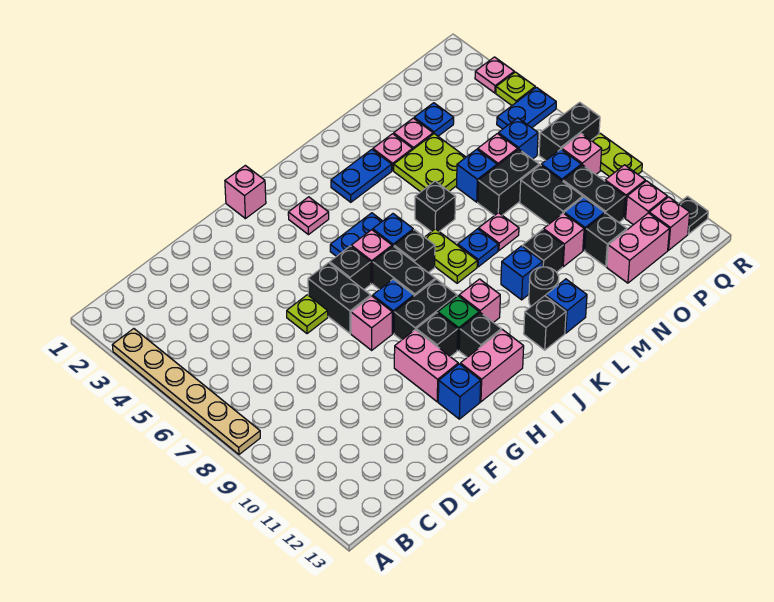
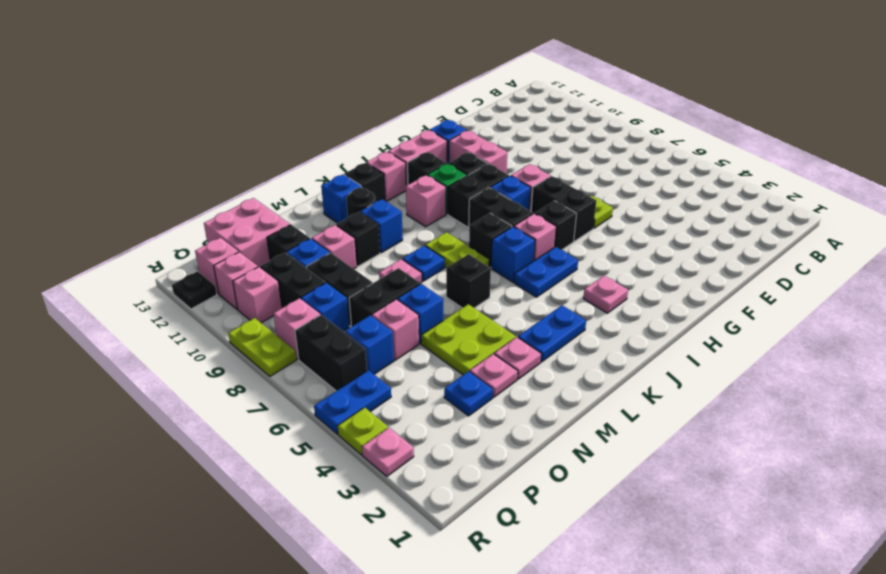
tan plate A3:A8 level 1 -> none
pink brick H1 level 1 -> pink brick J12 level 1
pink brick O12:P12 level 1 -> pink brick O12:P13 level 1
black brick Q7:R7 level 1 -> black brick Q6:Q7 level 1

